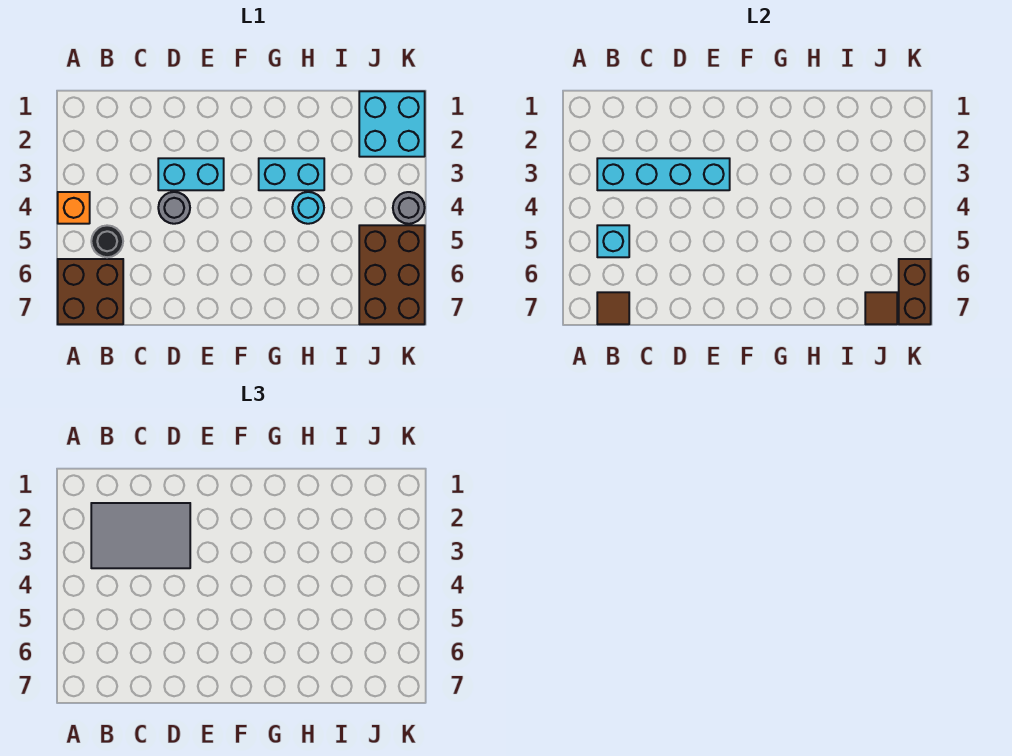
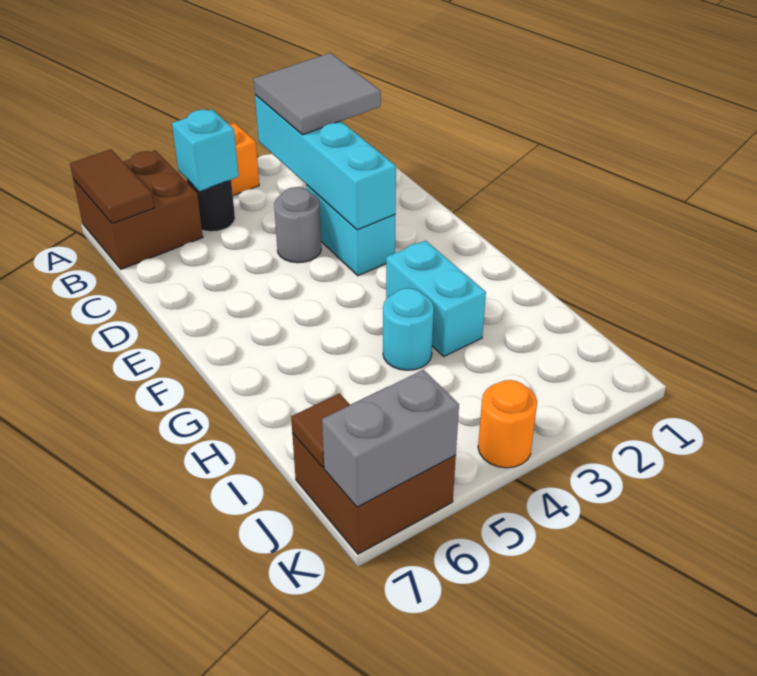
grey tile B2:D3 level 3 -> grey tile B2:C3 level 3
brown tile B7 level 2 -> brown tile A7:B7 level 2
cyan brick J1:K2 level 1 -> none
brown brick J5:K7 level 1 -> brown brick J6:K7 level 1
grey round brick K4 level 1 -> orange round brick K4 level 1
brown brick K6:K7 level 2 -> grey brick K6:K7 level 2

